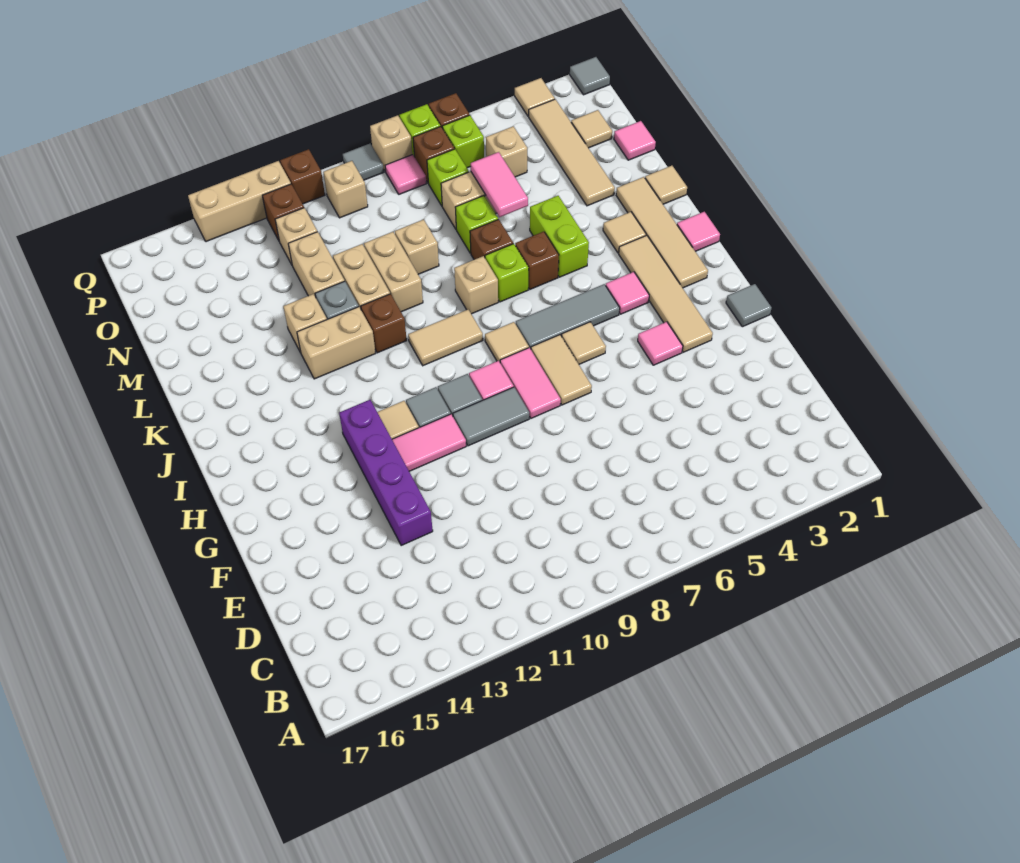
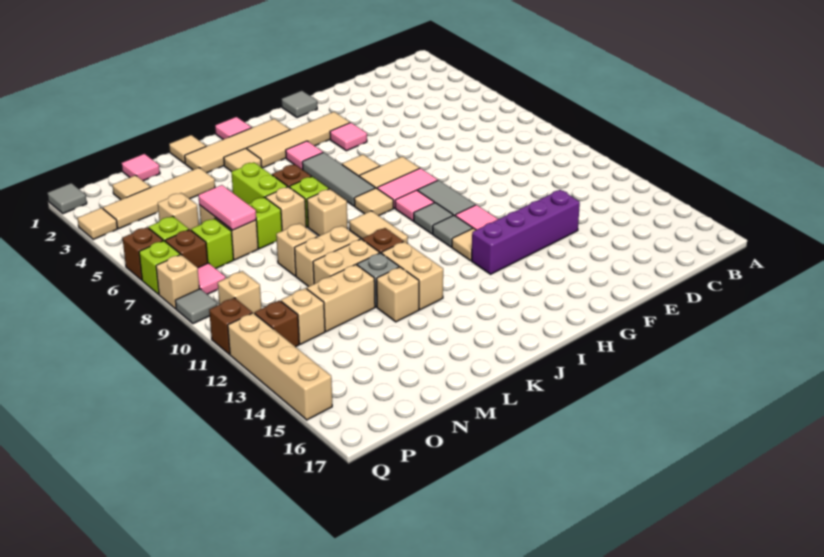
lime brick K5:L5 level 1 -> lime brick L5:L6 level 1
brown brick L7 level 1 -> tan brick L7 level 1
pink tile M6:N6 level 2 -> pink tile N6:N7 level 2
tan brick Q12:Q14 level 1 -> tan brick Q12:Q15 level 1

